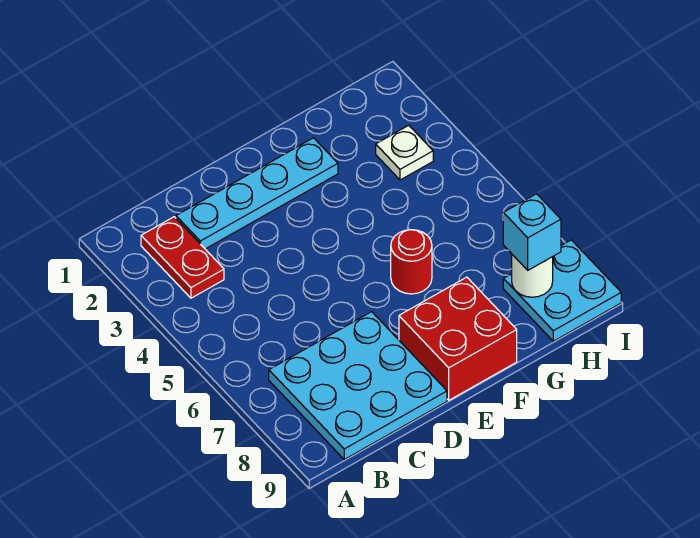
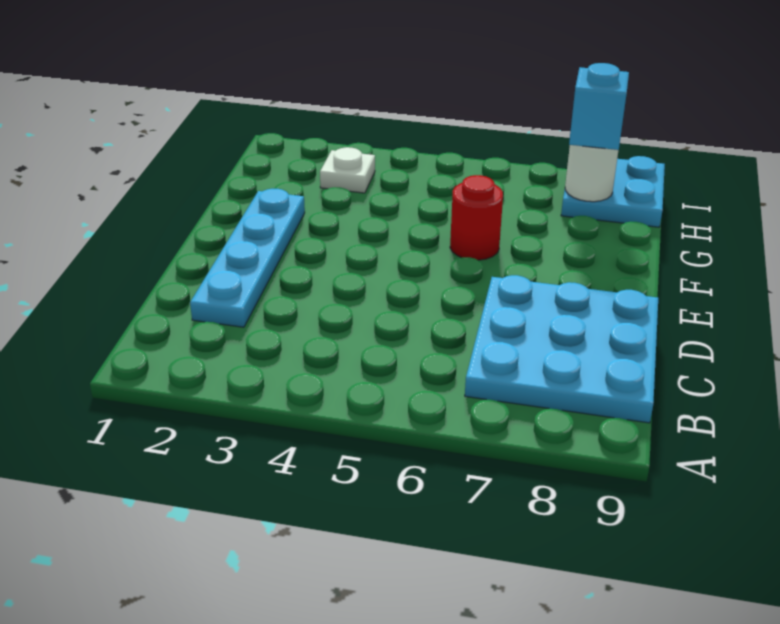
red plate B2:B3 level 1 -> none
red brick E8:F9 level 1 -> none

